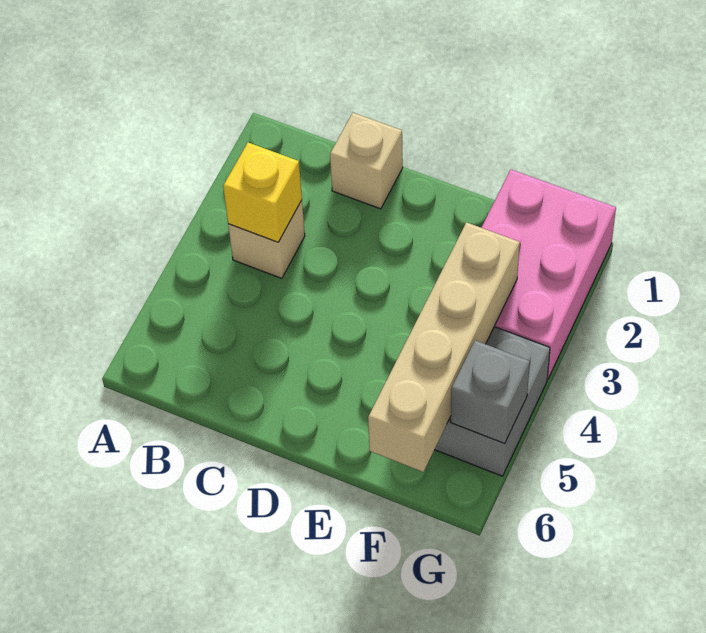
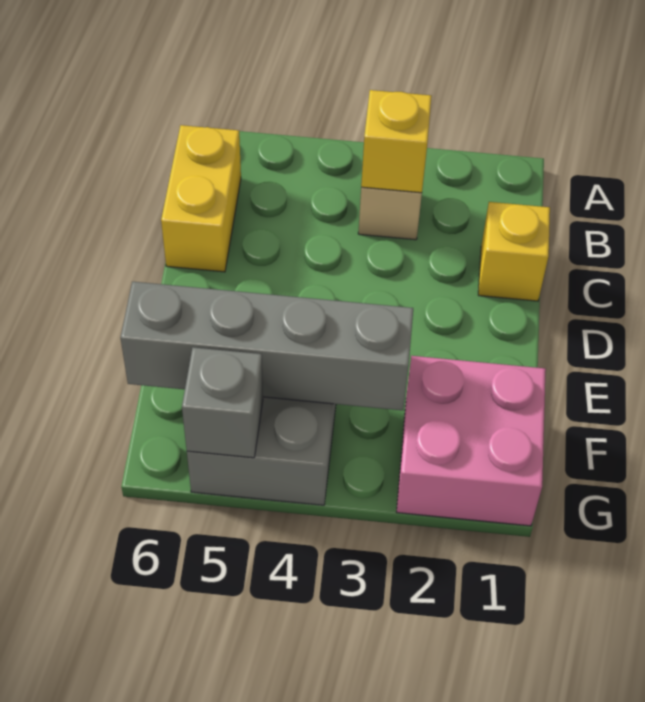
none -> yellow brick B6:C6 level 1
tan brick C1 level 1 -> yellow brick C1 level 1
pink brick F1:G3 level 1 -> pink brick F1:G2 level 1
tan brick F3:F6 level 2 -> grey brick F3:F6 level 2

